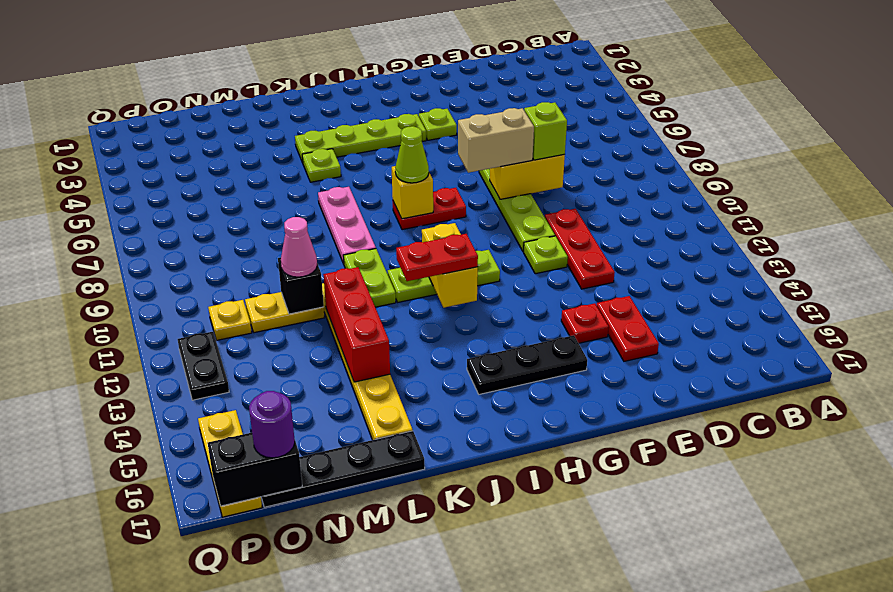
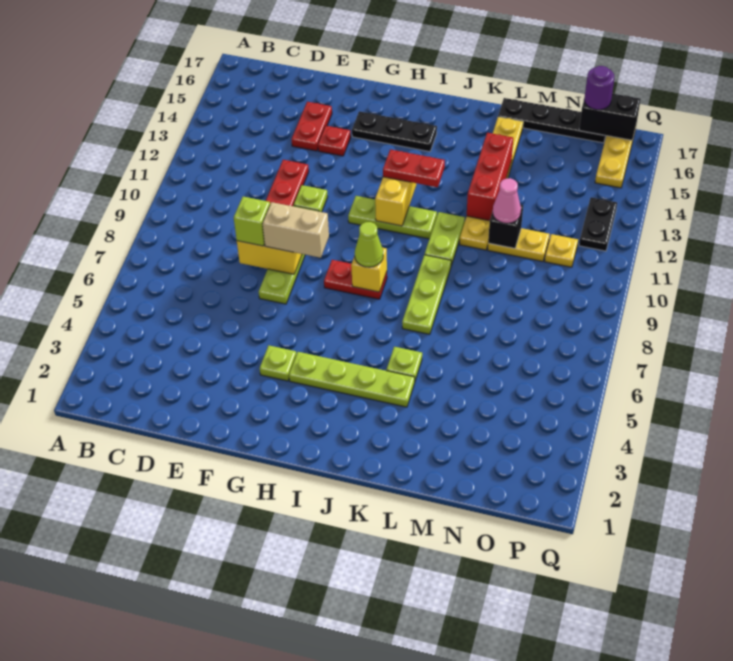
pink plate K7:K9 level 1 -> lime plate K7:K9 level 1

